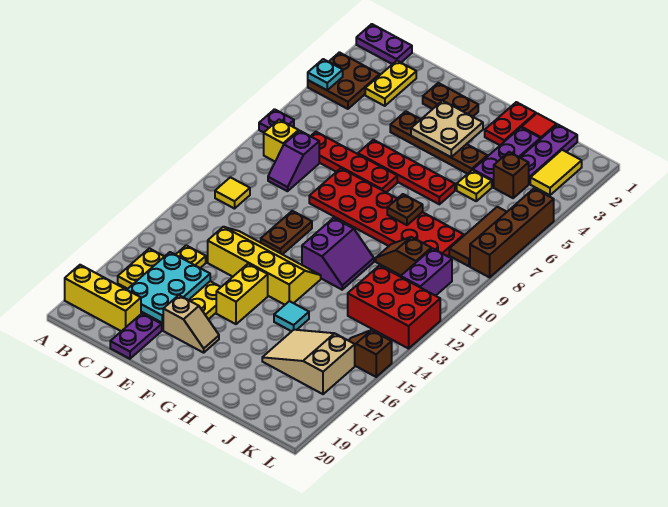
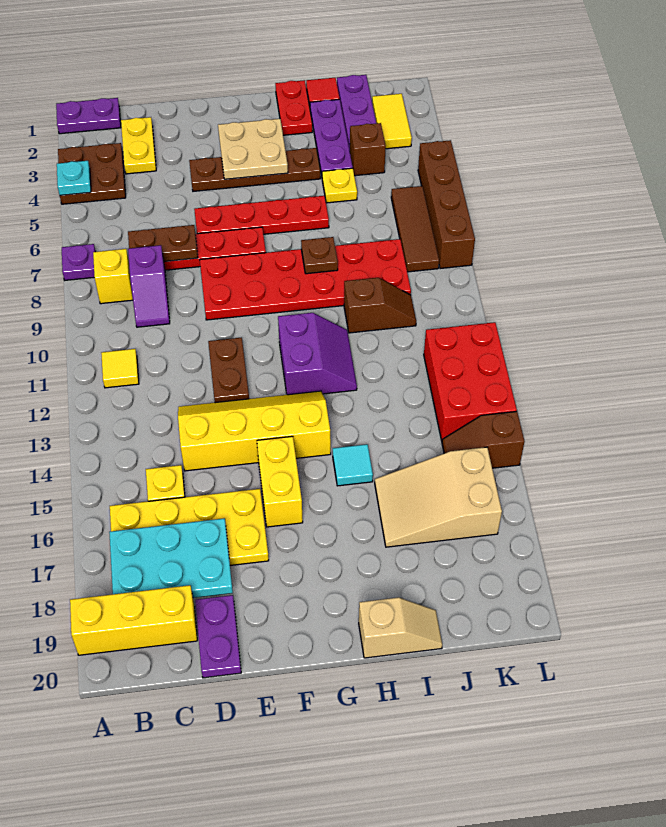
cyan plate C16:D18 level 2 -> cyan plate B17:D18 level 2
brown plate E2:F2 level 1 -> brown plate C7:D7 level 2
tan slope E18:F18 level 1 top E -> tan slope H20:I20 level 1 top H
brown slope I10:J10 level 1 top J -> brown slope I10:J10 level 1 top I
red brick J12:L13 level 1 -> red brick K12:L14 level 1
purple brick K10:K11 level 1 -> none

